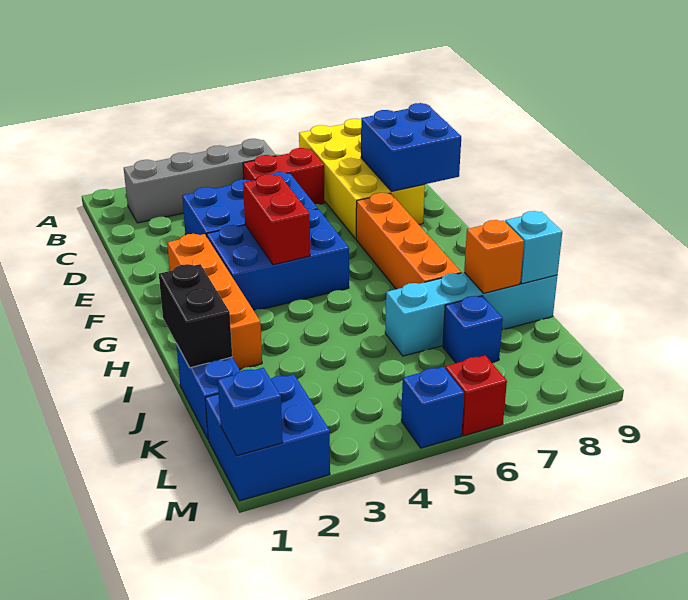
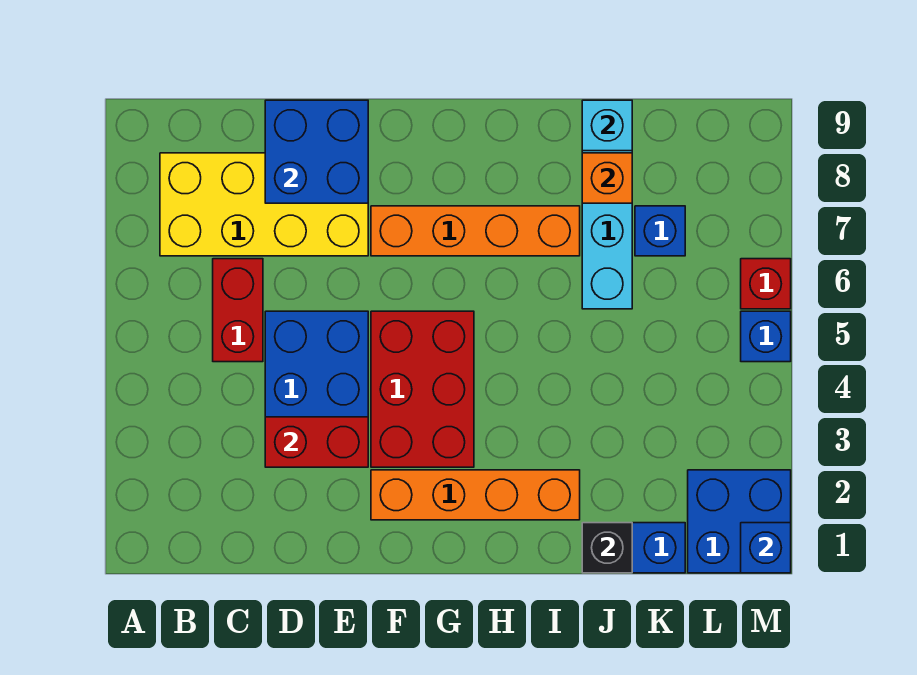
grey brick B2:B5 level 1 -> none
blue brick F3:G5 level 1 -> red brick F3:G5 level 1
red brick F4:G4 level 2 -> red brick D3:E3 level 2
black brick I1:J1 level 2 -> black brick J1 level 2

